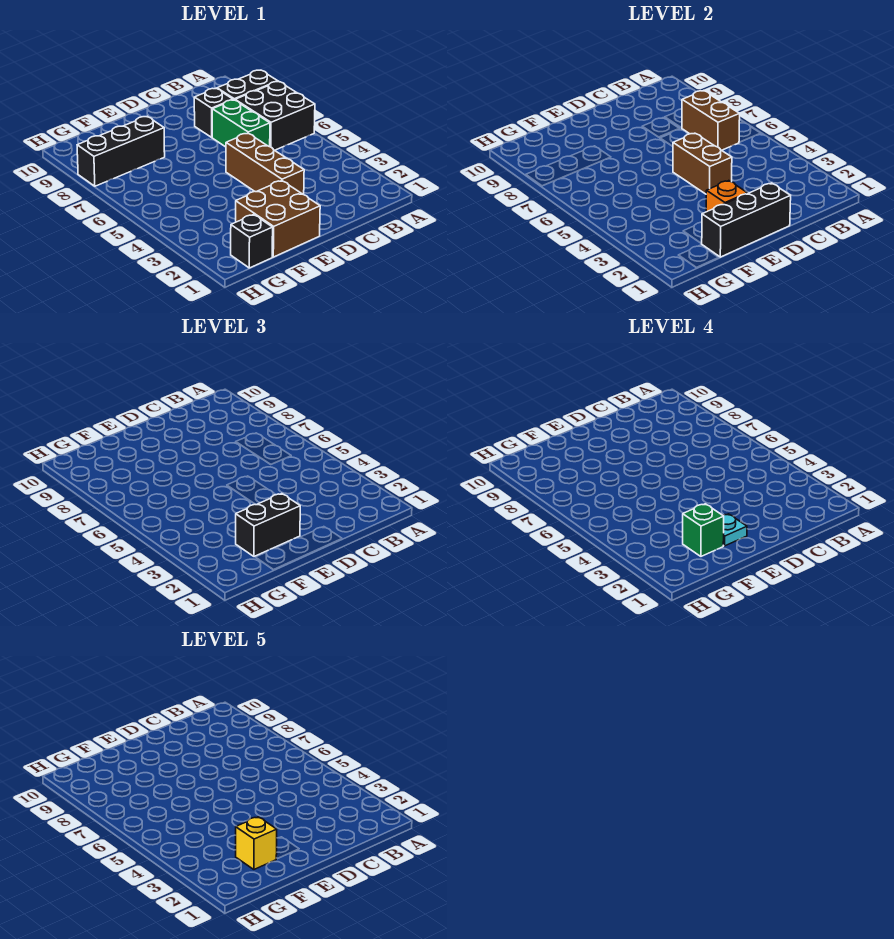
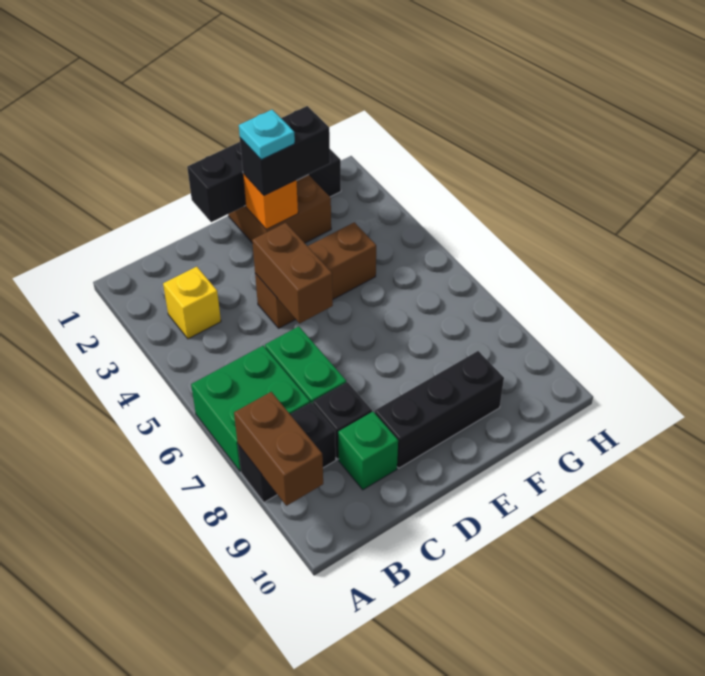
black brick A6:B7 level 1 -> green brick A6:B7 level 1
brown brick B6:B7 level 2 -> brown brick A8:A9 level 2
brown brick D3:D5 level 1 -> brown brick D4:F4 level 1
green brick F2 level 4 -> green brick C9 level 1
yellow brick F2 level 5 -> yellow brick B3 level 1
black brick F8:H8 level 1 -> black brick D9:F9 level 1

